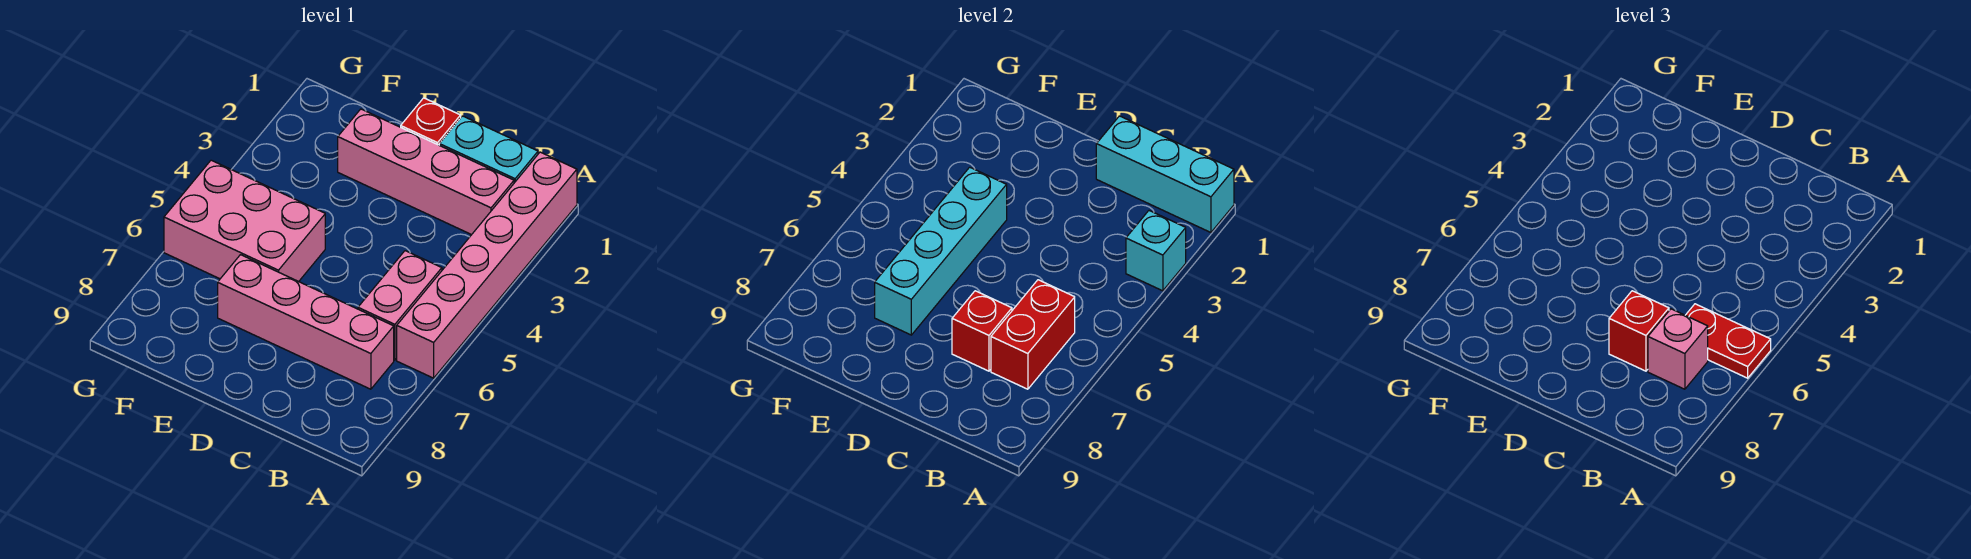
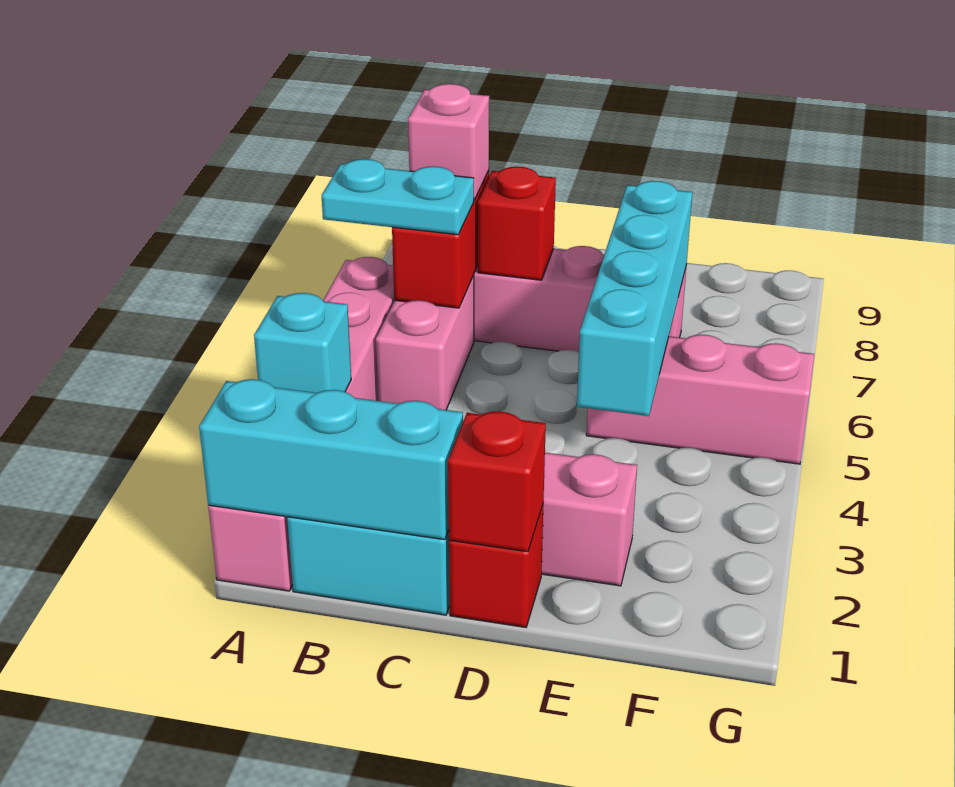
red plate A6:B6 level 3 -> cyan plate A6:B6 level 3
red brick C7 level 3 -> red brick D1 level 2
pink brick E5:G6 level 1 -> pink brick E5:G5 level 1

